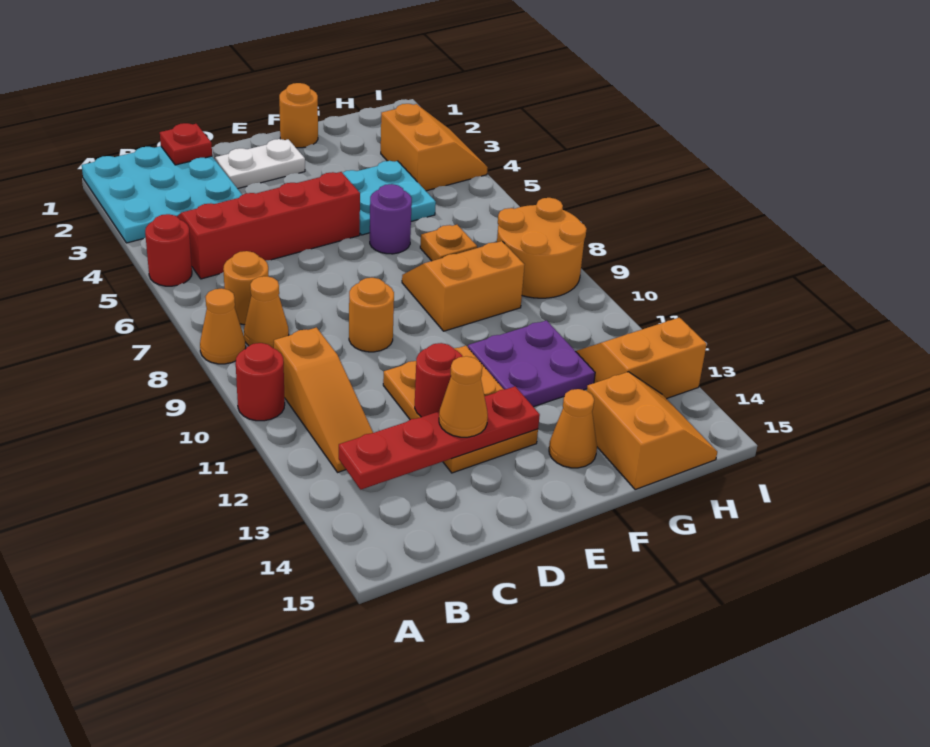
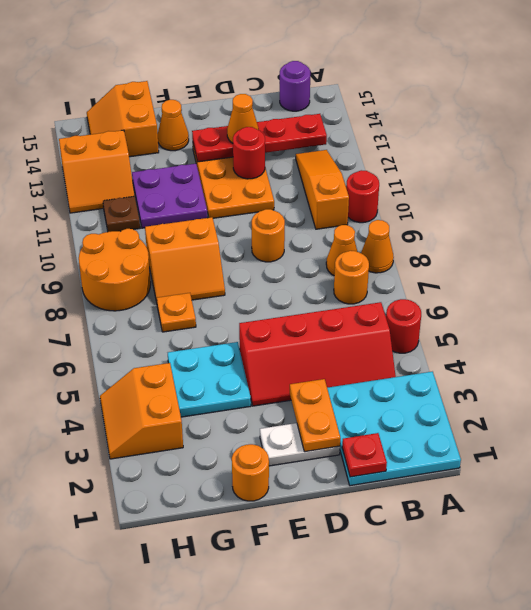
none -> orange plate D2:D3 level 2
purple round brick F6 level 1 -> purple round brick B15 level 1
none -> brown plate H11 level 1

